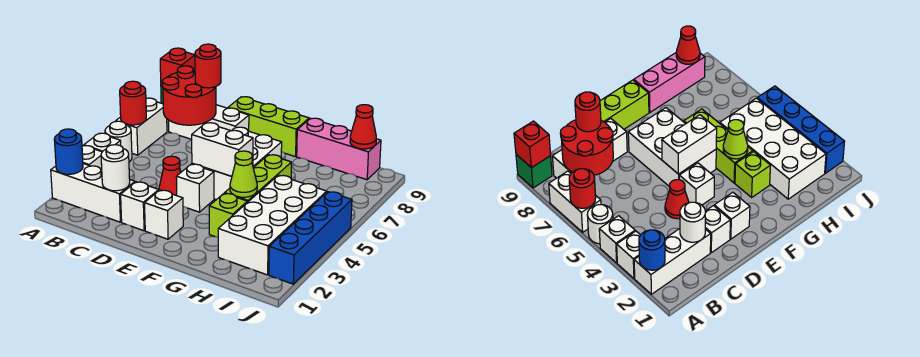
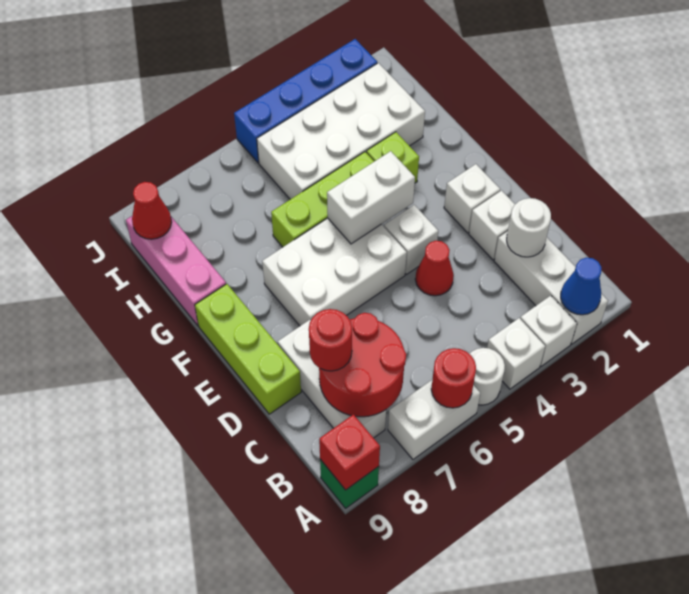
blue round brick A2 level 2 -> blue cone A2 level 2
white brick E5:F5 level 2 -> white brick F4:F5 level 2
lime cone G4 level 2 -> none

